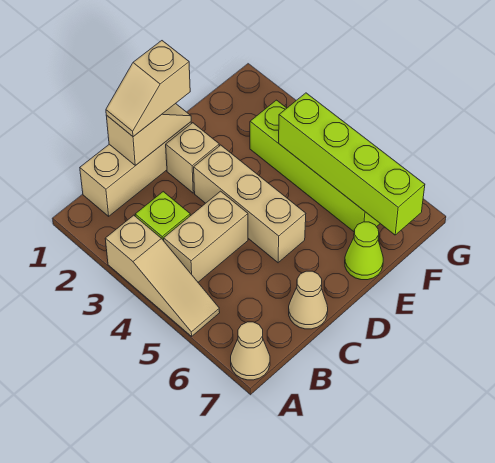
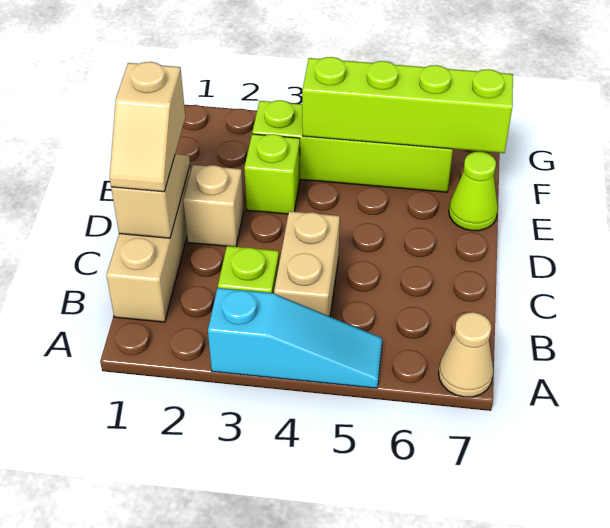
tan slope A3:A5 level 1 top 3 -> cyan slope A3:A5 level 1 top 3
tan cone C7 level 1 -> none
tan brick D3:D5 level 1 -> none
none -> lime brick E3 level 1

